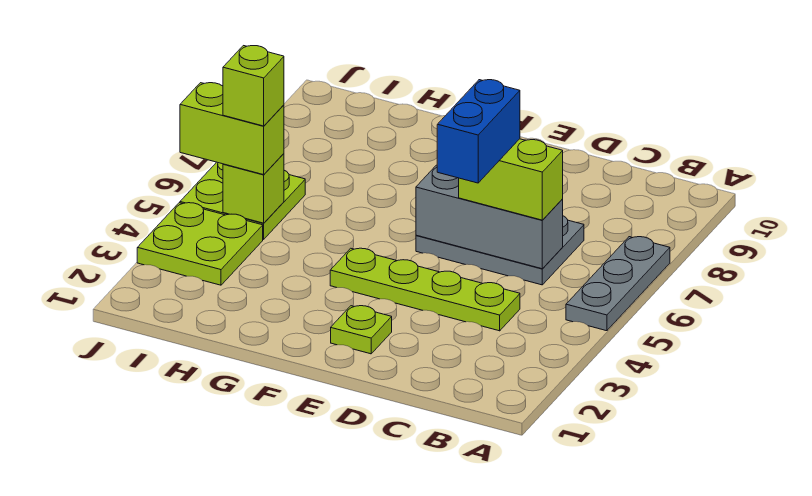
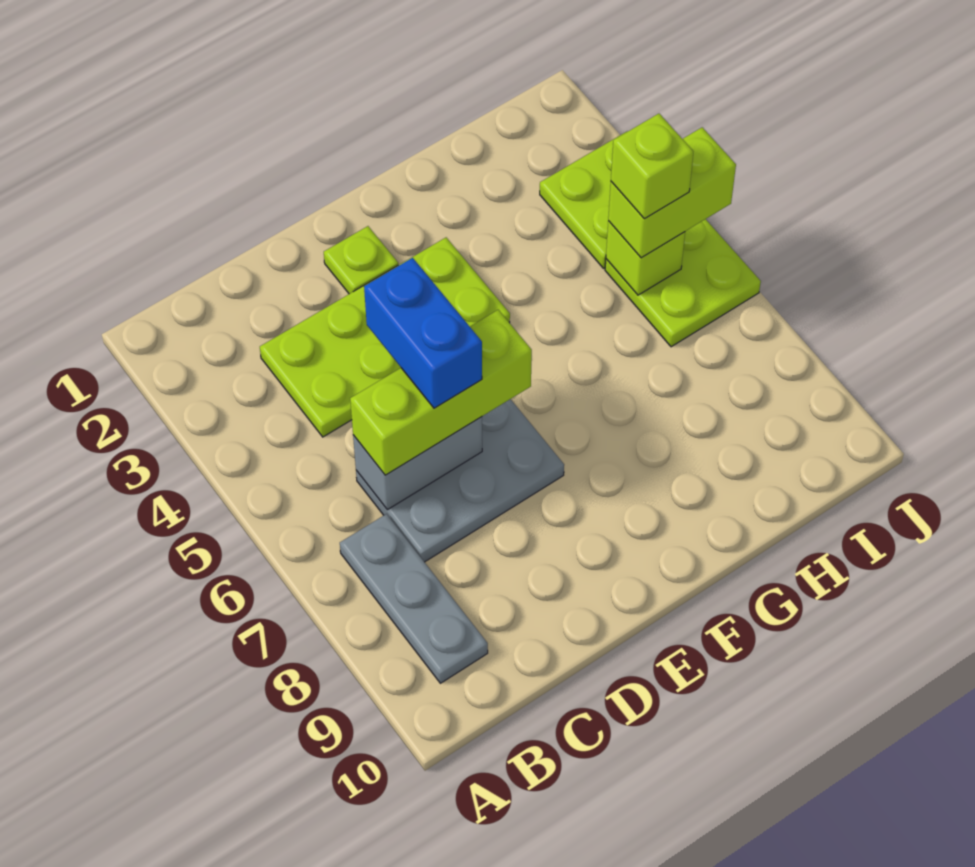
grey plate A5:A7 level 1 -> grey plate B7:B9 level 1
lime plate C4:F4 level 1 -> lime plate C3:F4 level 1
grey brick C6:E6 level 2 -> grey brick C6:D6 level 2
lime brick C6:D6 level 3 -> lime brick C6:E6 level 3

